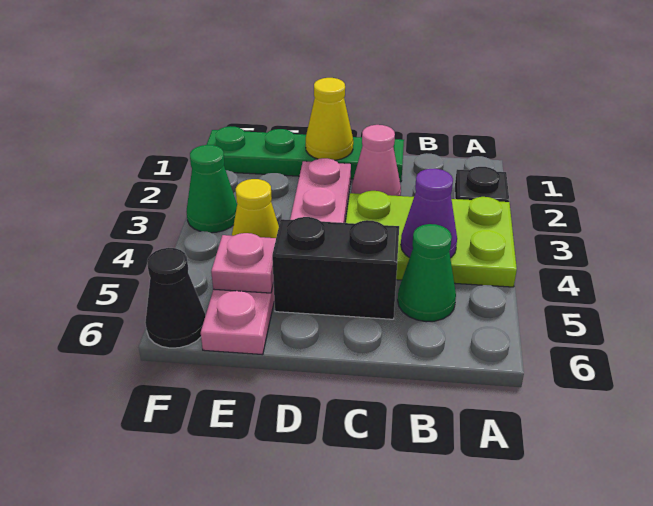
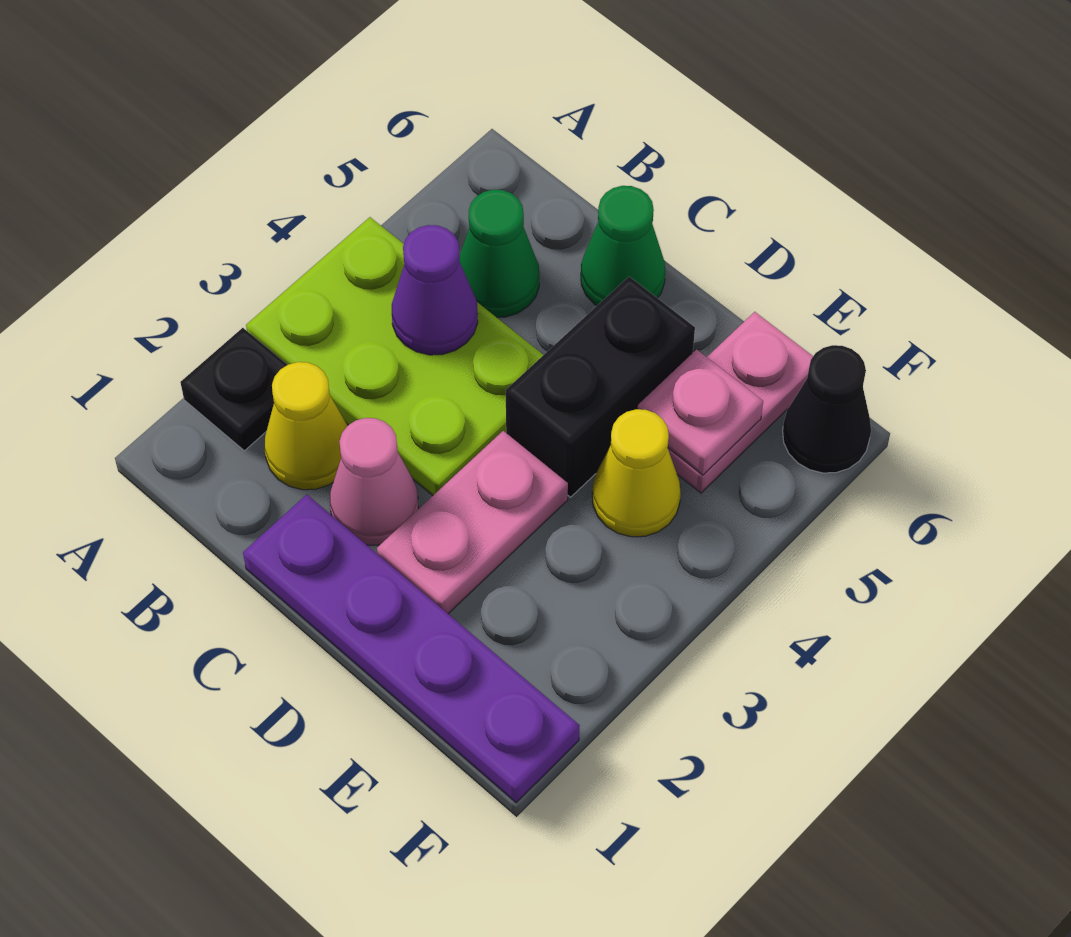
green plate C1:F1 level 1 -> purple plate C1:F1 level 1
black brick C5:D5 level 1 -> black brick D4:D5 level 1
yellow cone D1 level 2 -> yellow cone B2 level 1
green cone F3 level 1 -> green cone C6 level 1

